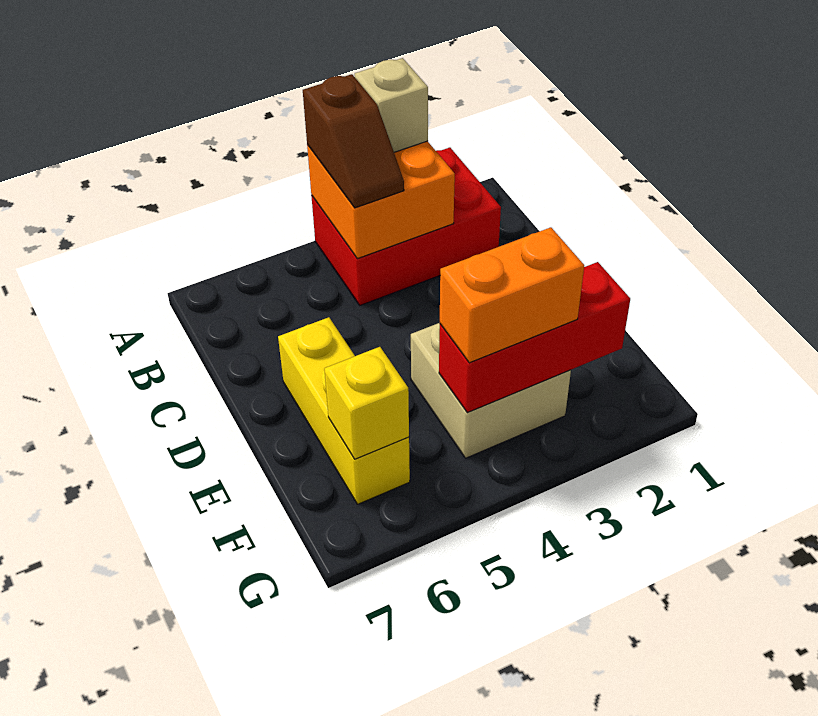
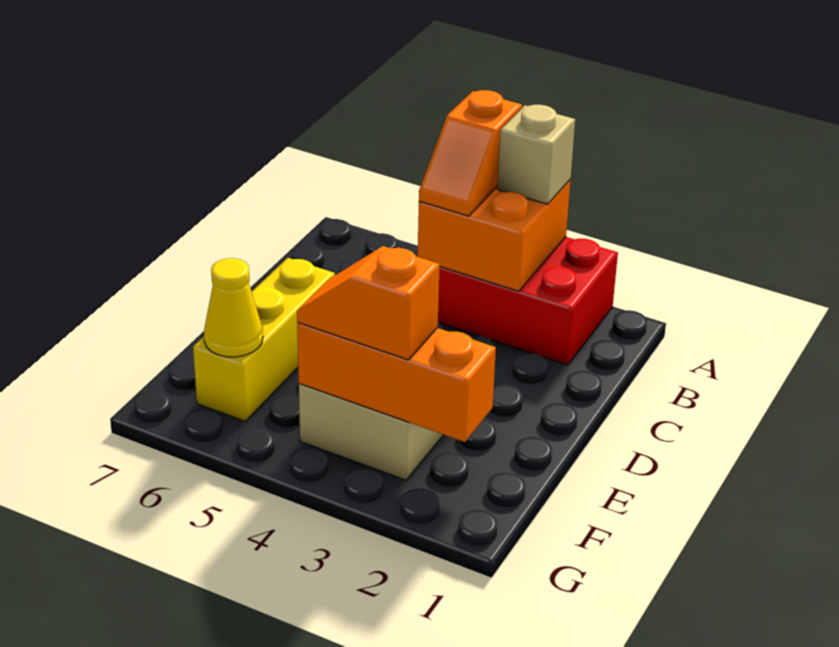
brown slope A4:B4 level 3 top A -> orange slope A4:B4 level 3 top A
red brick F2:F4 level 2 -> orange brick F2:F4 level 2
orange brick F3:F4 level 3 -> orange slope F3:F4 level 3 top 3
yellow brick F6 level 2 -> yellow cone F6 level 2

